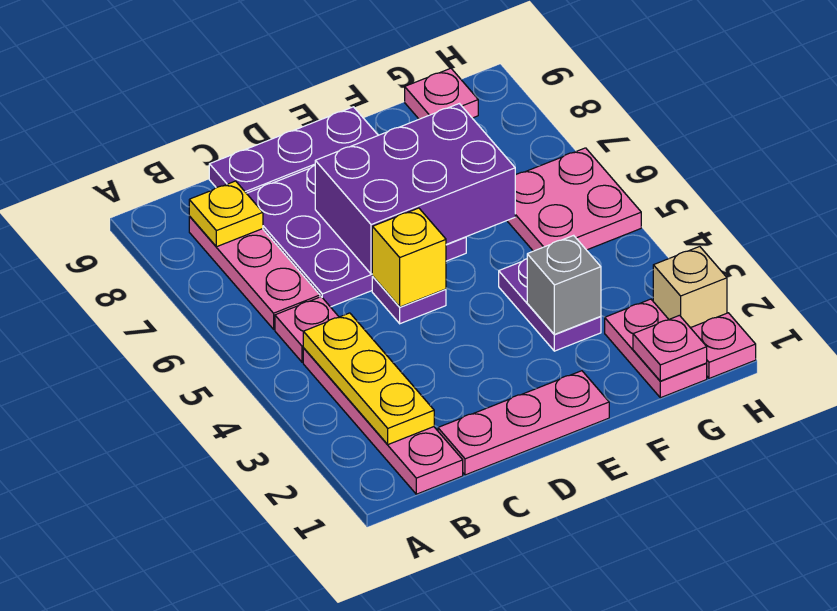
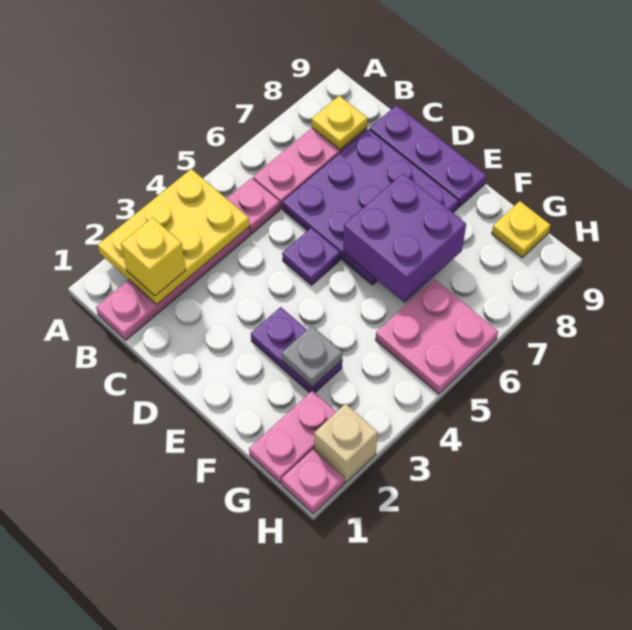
yellow plate B2:B4 level 2 -> yellow plate A2:B4 level 2
pink plate C1:E1 level 1 -> none
yellow brick D5 level 2 -> yellow brick B2 level 3
purple brick D6:F7 level 2 -> purple brick E6:F7 level 2
purple plate F3:F4 level 1 -> purple plate E3:F3 level 1
grey brick F3 level 2 -> grey plate F3 level 2
pink plate G1 level 2 -> none
pink plate G9 level 1 -> yellow plate G9 level 1

